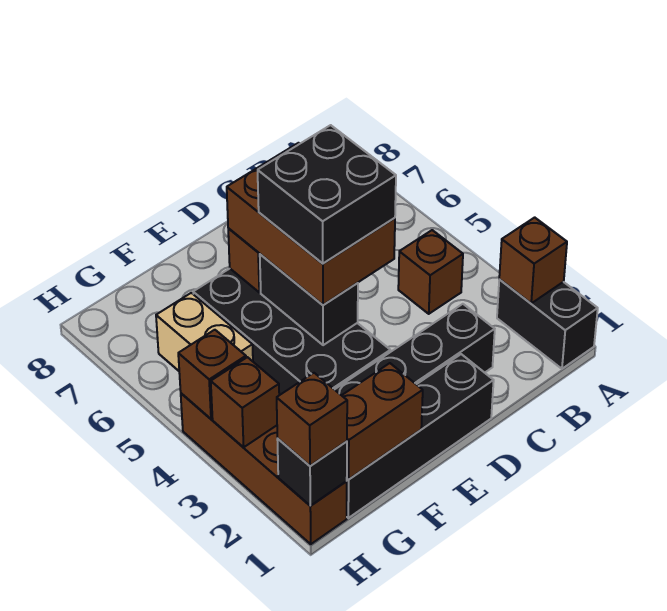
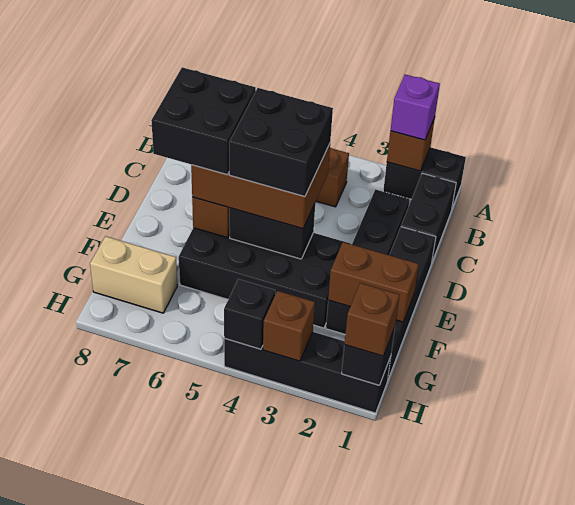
none -> purple brick A2 level 3
none -> black brick B1:C1 level 1
none -> black brick D6:E7 level 4
brown brick F1:G1 level 2 -> brown brick F1:F2 level 2
tan brick G5:G6 level 1 -> tan brick G7:G8 level 1
brown brick H1:H4 level 1 -> black brick H1:H4 level 1
brown brick H4 level 2 -> black brick H4 level 2

